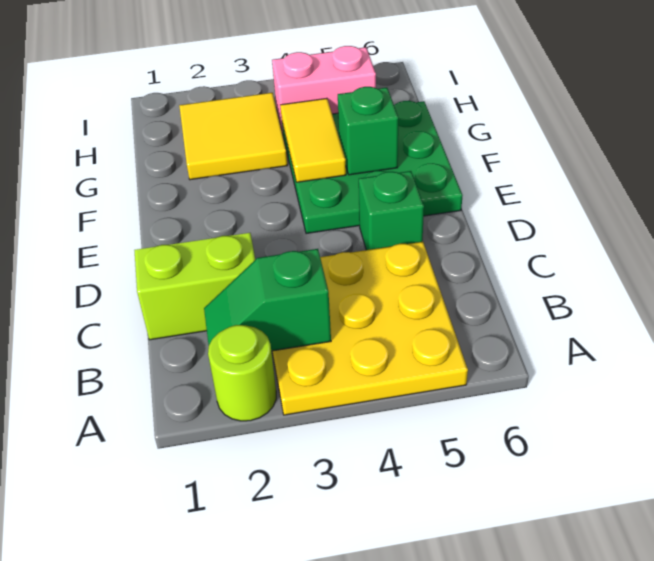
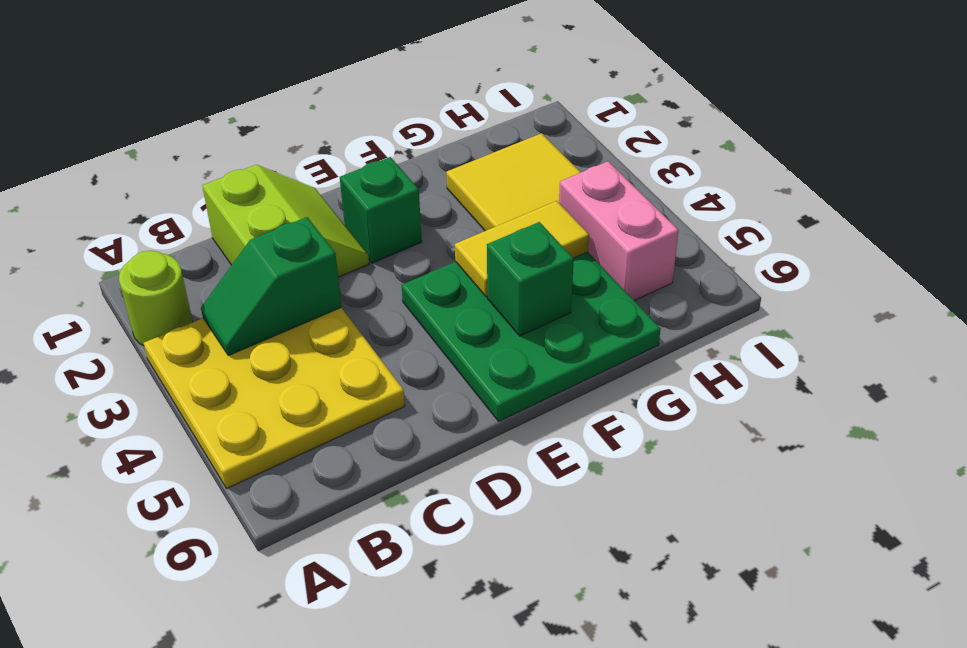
green slope B2:B3 level 2 top 3 -> green slope B3:C3 level 2 top C
green brick D5 level 1 -> green brick E2 level 1

